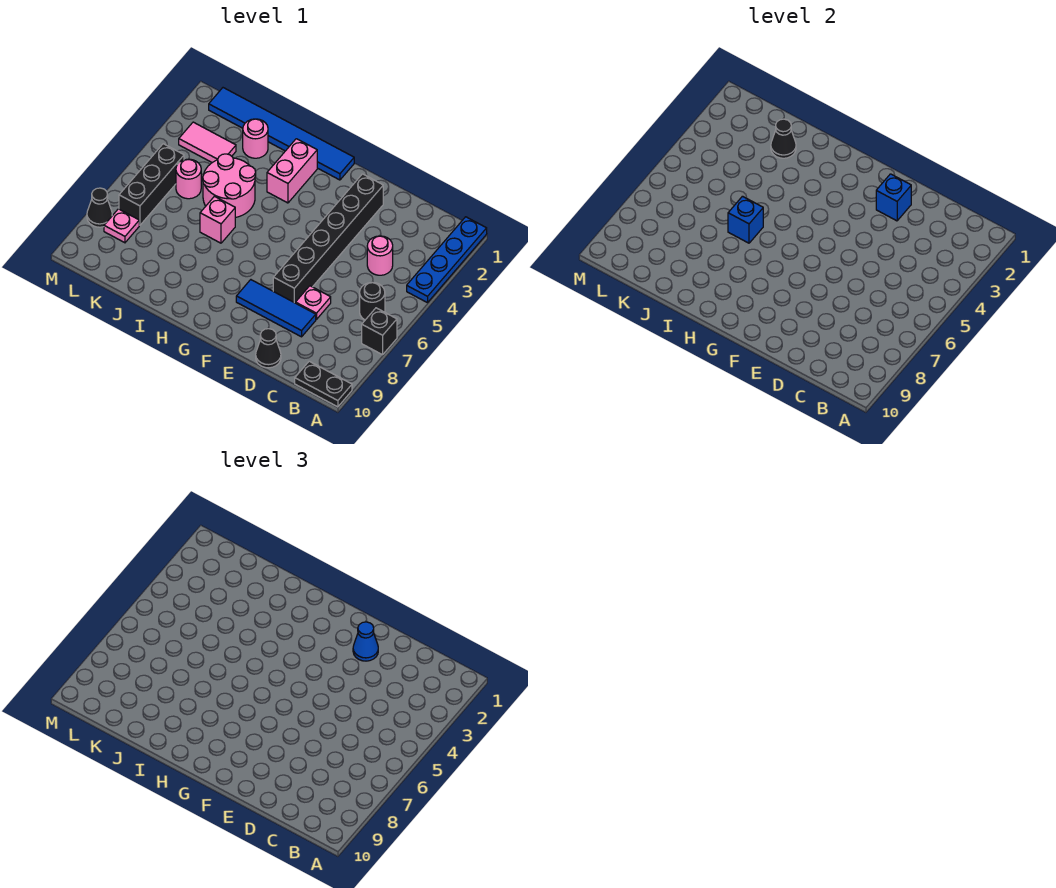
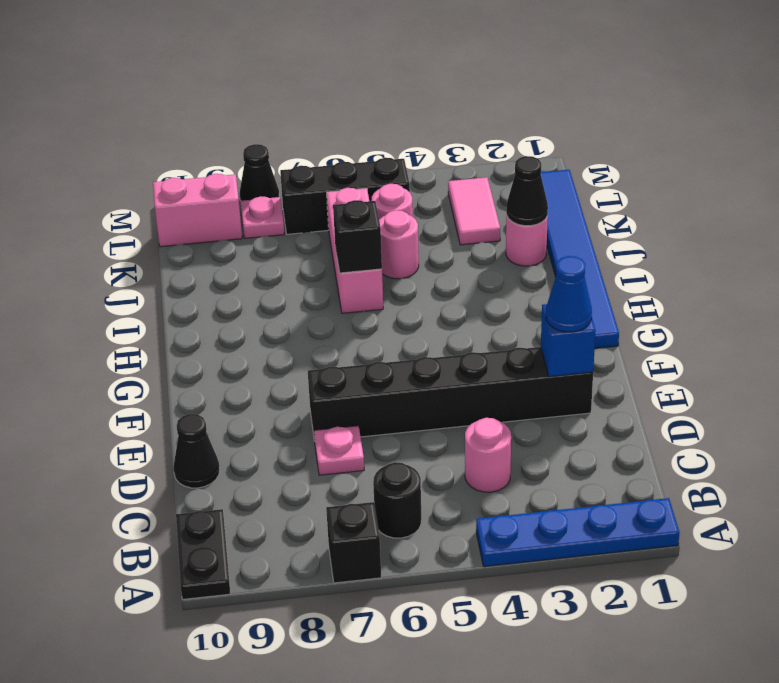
blue tile D8:F8 level 1 -> none
pink brick H2:H3 level 1 -> pink brick L9:L10 level 1
pink round brick I4:J5 level 1 -> pink round brick J5 level 1
pink brick I6 level 1 -> pink brick I6:K6 level 1
blue brick I6 level 2 -> black brick I6 level 2

